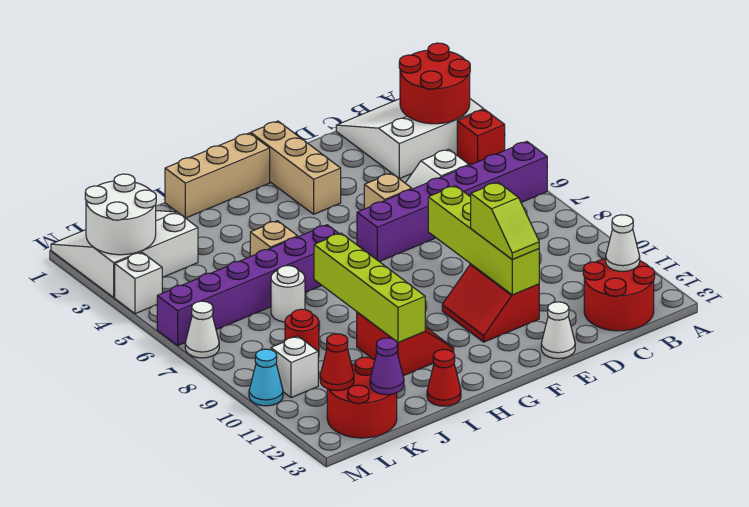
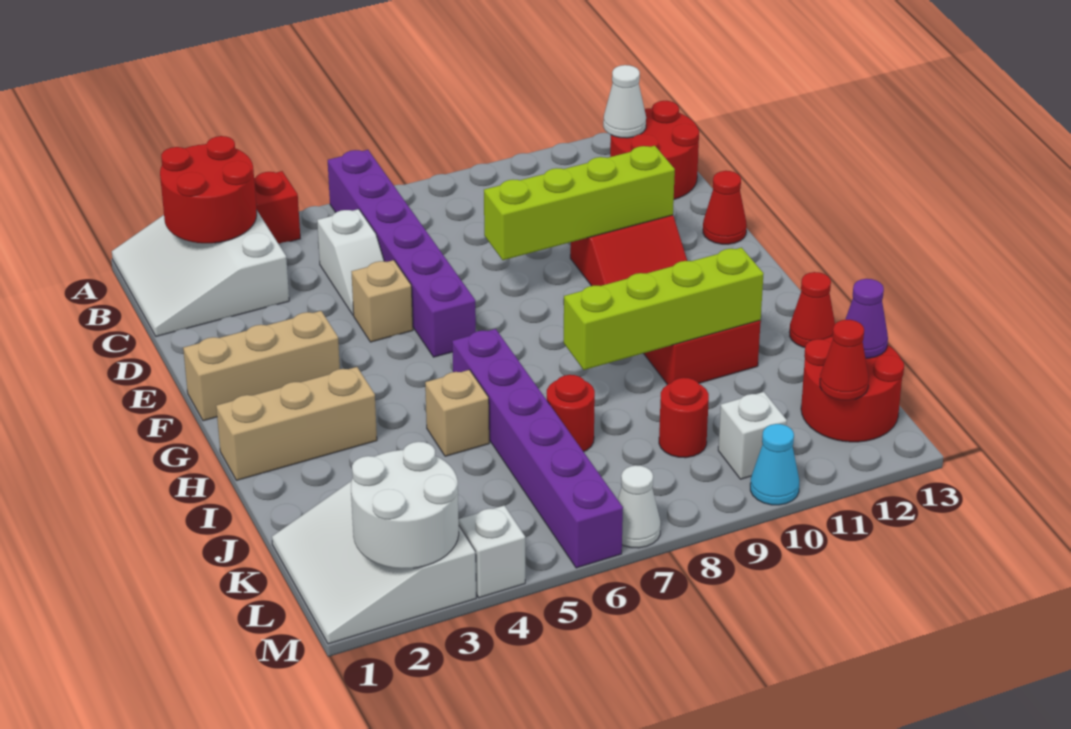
lime slope E10:E11 level 3 top 10 -> none
white cone E13 level 1 -> red cone E13 level 1
tan brick G1:I1 level 1 -> tan brick H1:H3 level 1
white round brick J7 level 1 -> red round brick J7 level 1

